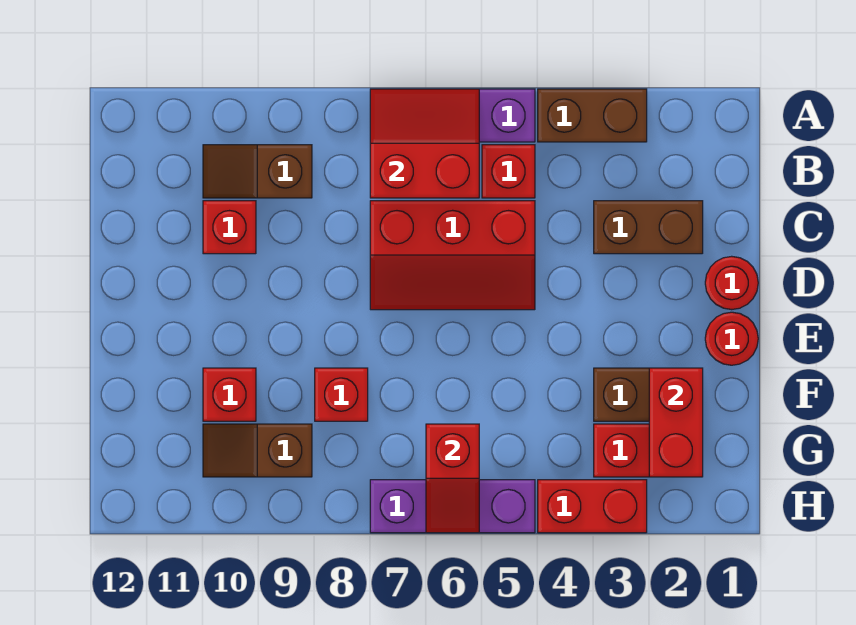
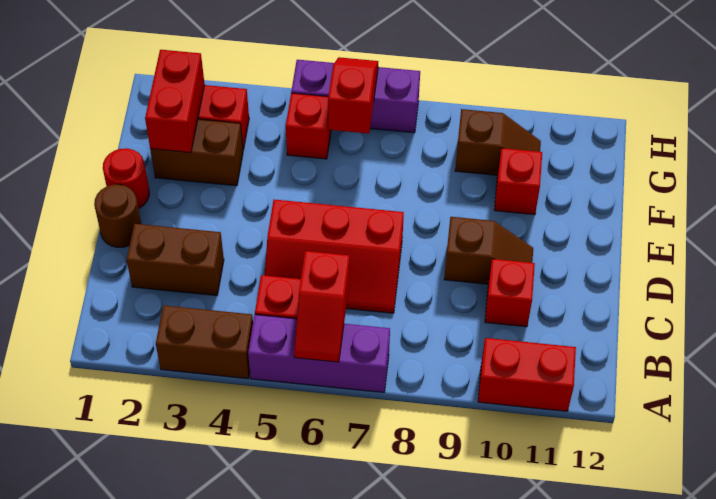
red slope A6:B7 level 2 top B -> red slope A6:B6 level 2 top B
brown slope B9:B10 level 1 top 9 -> brown slope D9:D10 level 1 top 9
red slope C5:D7 level 1 top C -> red slope C5:D7 level 1 top D
red round brick D1 level 1 -> brown round brick D1 level 1
red brick F8 level 1 -> red brick G5 level 1
red brick H3:H4 level 1 -> red brick A10:A11 level 1

